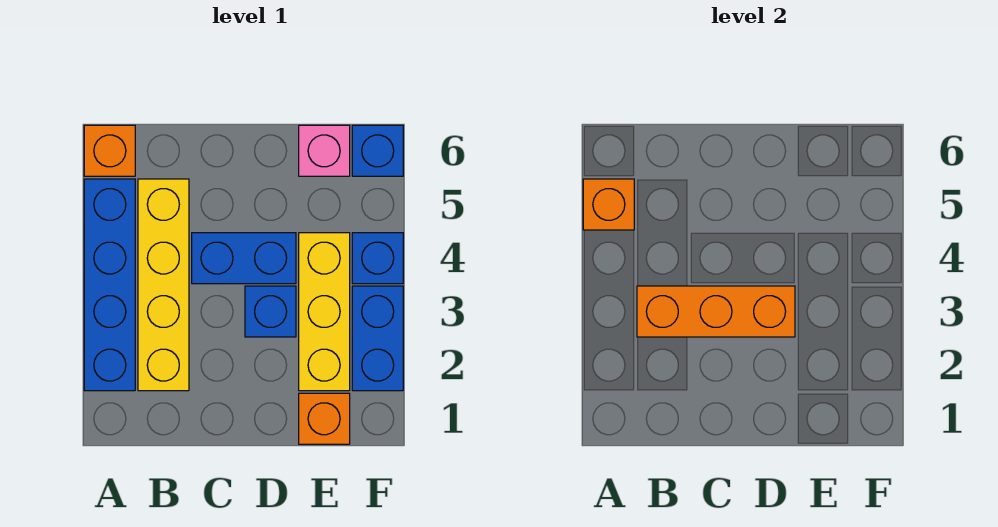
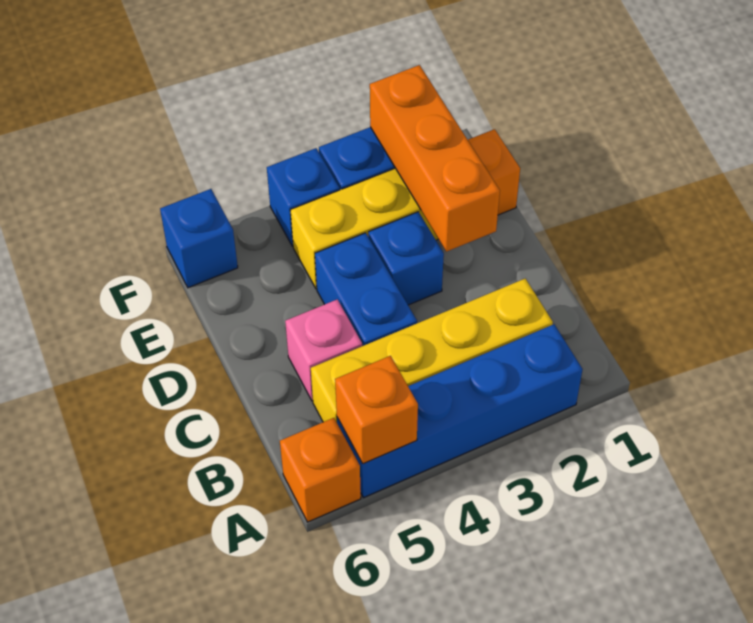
orange brick B3:D3 level 2 -> orange brick D2:F2 level 2
pink brick E6 level 1 -> pink brick C5 level 1

